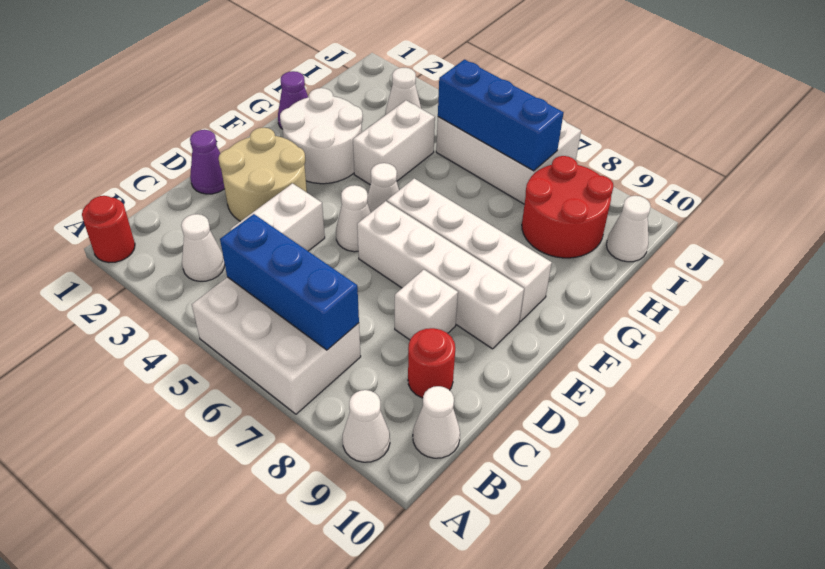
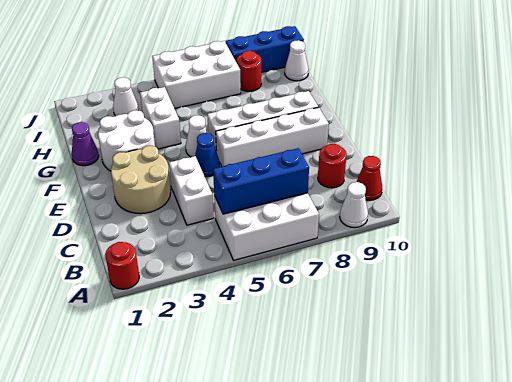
white cone B3 level 1 -> none
white cone B10 level 1 -> red cone B10 level 1
purple cone D1 level 1 -> none
white brick D8 level 1 -> none
white cone E5 level 1 -> blue cone E5 level 1
red round brick H8:I9 level 1 -> red round brick I8 level 1
blue brick I5:I7 level 2 -> blue brick J8:J10 level 1

